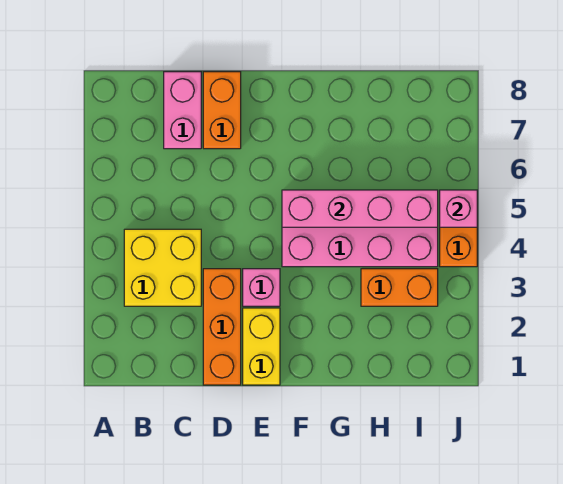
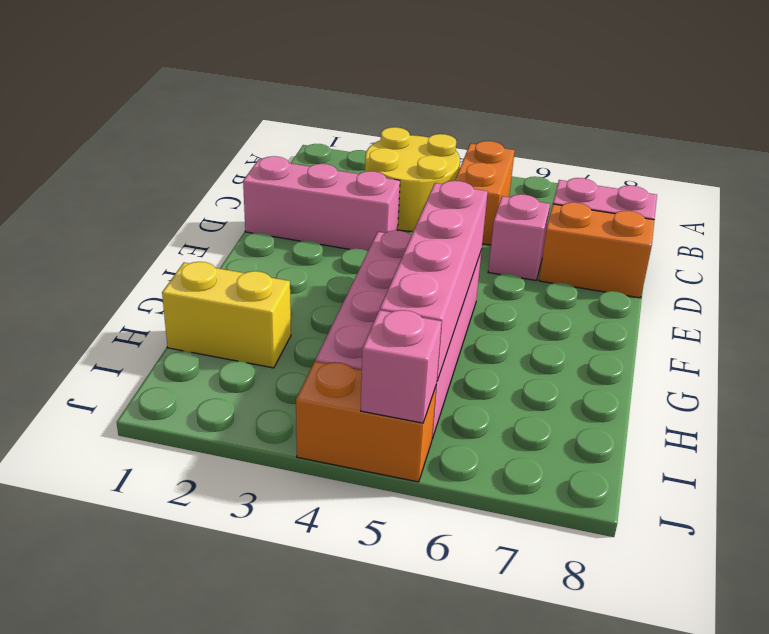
yellow brick B3:C4 level 1 -> yellow round brick B3:C4 level 1
orange brick D1:D3 level 1 -> pink brick D1:D3 level 1
yellow brick E1:E2 level 1 -> yellow brick H1:H2 level 1
pink brick E3 level 1 -> pink brick D6 level 1
orange brick H3:I3 level 1 -> orange brick B5:C5 level 1

